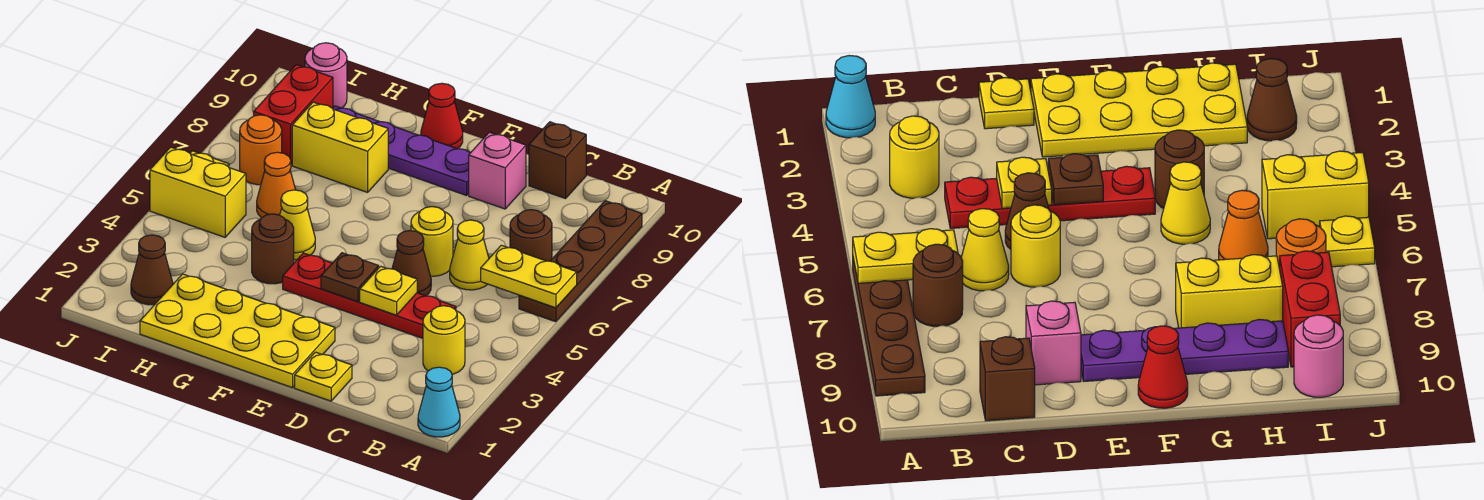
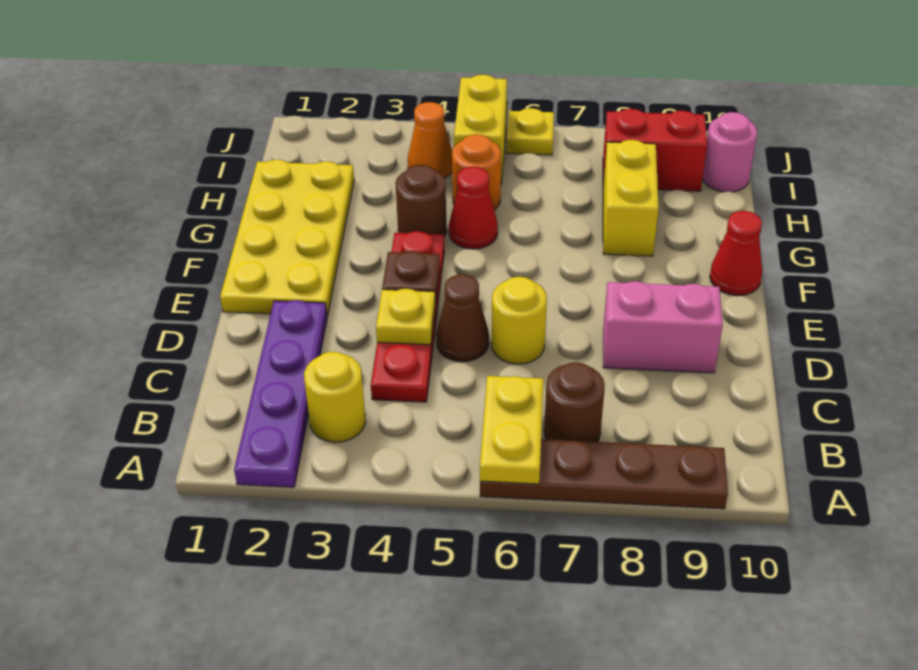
cyan cone A1 level 1 -> none
yellow cone C6 level 1 -> none
brown brick C10 level 1 -> none
yellow plate D1 level 1 -> none
pink brick D9 level 1 -> pink brick D8:D9 level 1
purple plate E9:H9 level 1 -> purple plate A2:D2 level 1
yellow cone G5 level 1 -> red cone G5 level 1
orange cone H6 level 1 -> orange cone I4 level 1
brown cone I2 level 1 -> none
orange round brick I7 level 1 -> orange round brick H5 level 1

